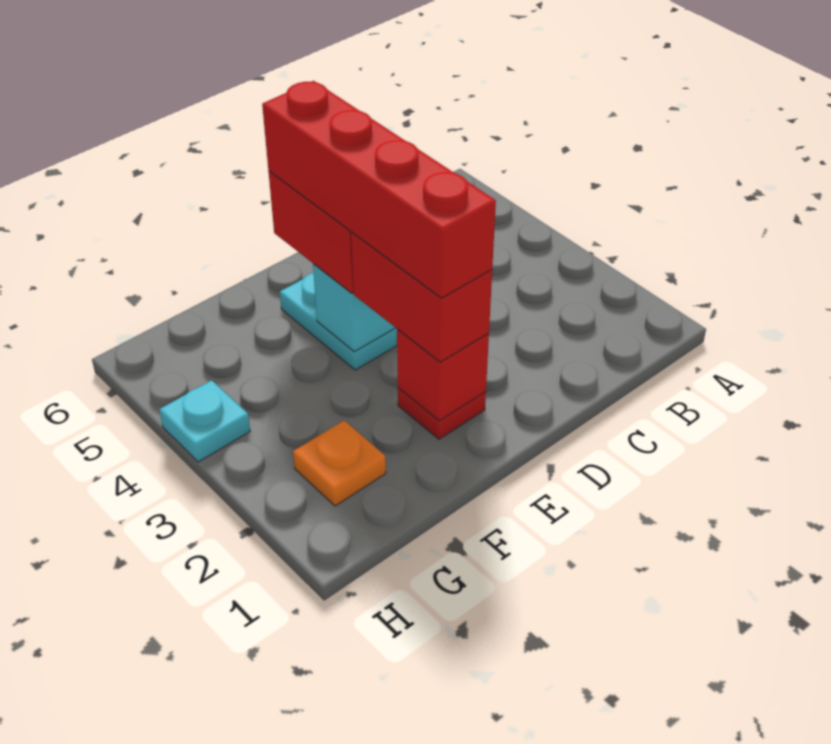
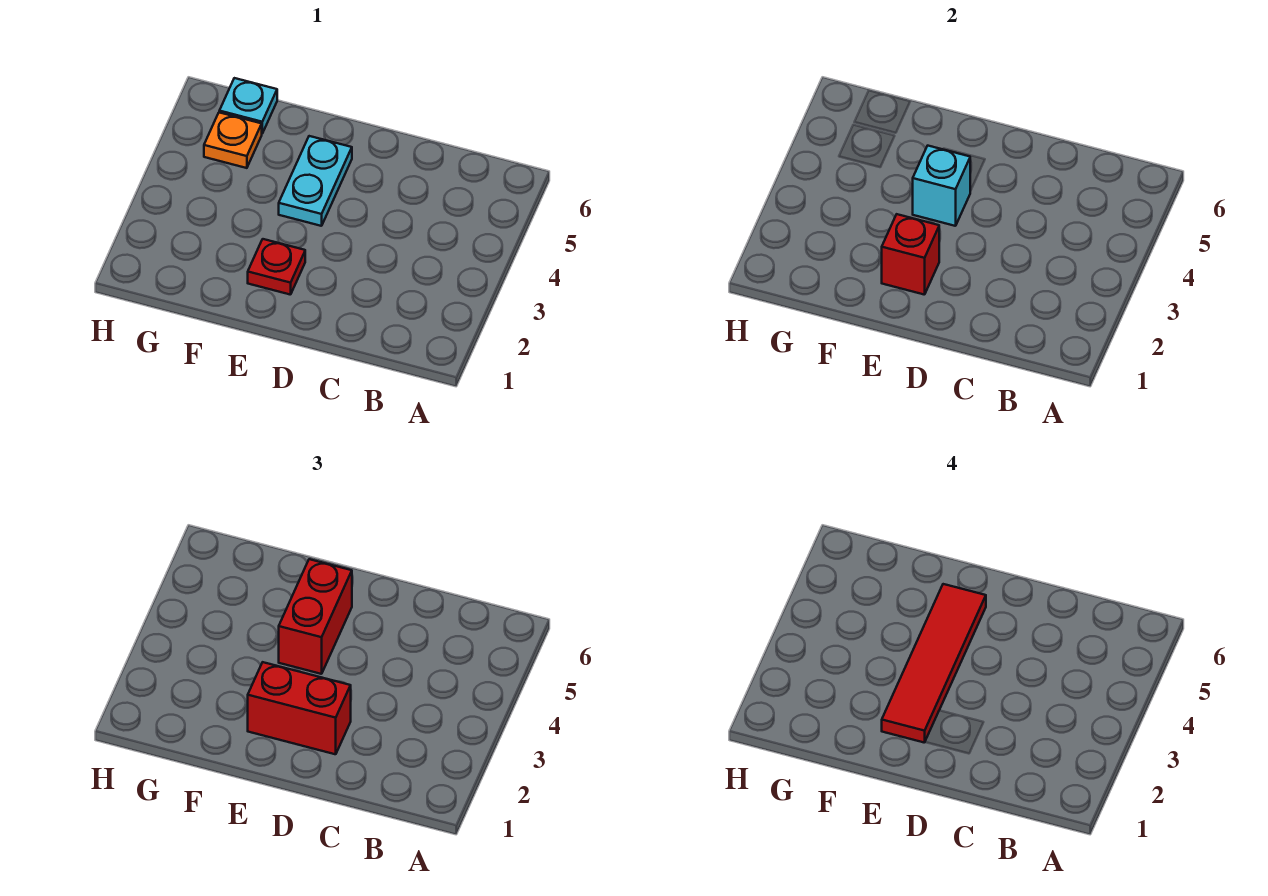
red brick E2:E3 level 3 -> red brick D2:E2 level 3
red brick E2:E5 level 4 -> red tile E2:E5 level 4
orange plate G2 level 1 -> orange plate G5 level 1
cyan plate H4 level 1 -> cyan plate G6 level 1

